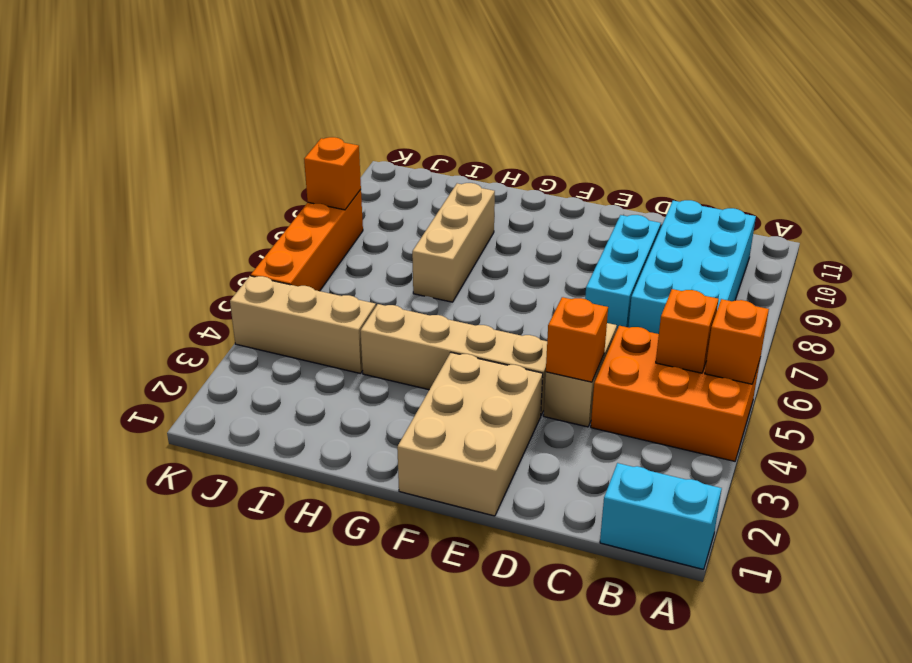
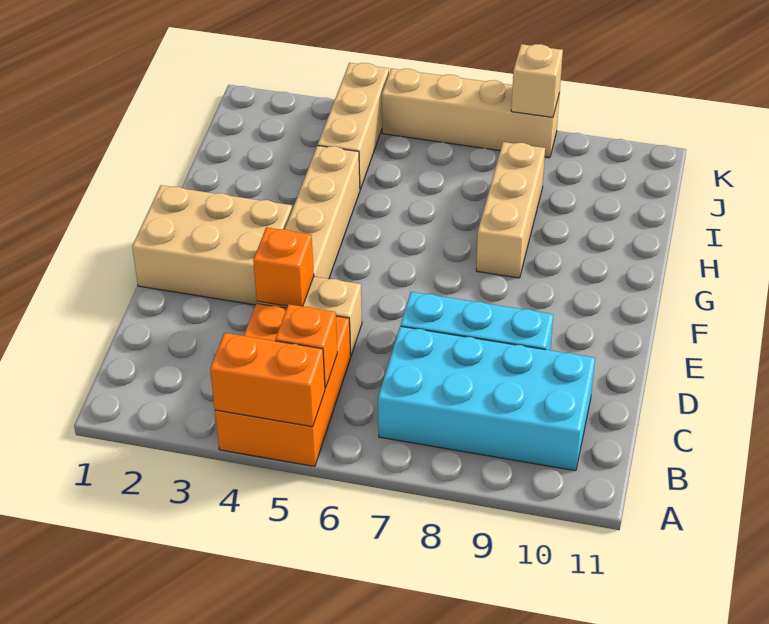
cyan brick A1:B1 level 1 -> none
orange brick A5 level 2 -> orange brick A4:A5 level 2
tan brick H7:H9 level 1 -> tan brick G8:I8 level 1
orange brick K5:K8 level 1 -> tan brick K5:K8 level 1
orange brick K8 level 2 -> tan brick K8 level 2

